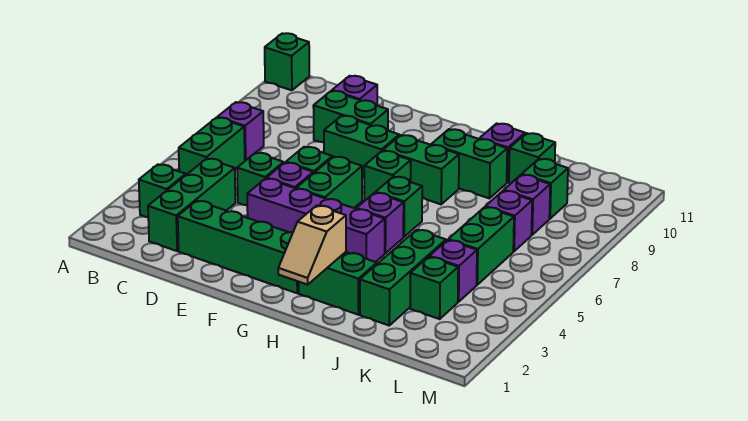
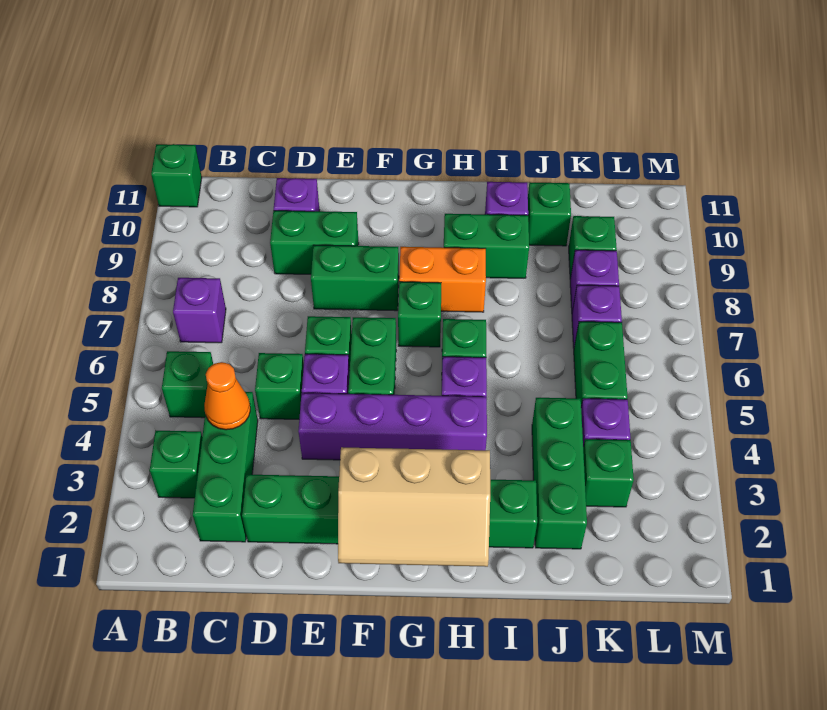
green brick B5:B6 level 1 -> green brick B5 level 1
none -> orange cone C4 level 2
green brick G8:H8 level 1 -> orange brick G8:H8 level 1
tan slope H1:H2 level 2 top 2 -> tan slope F1:H2 level 2 top 2

